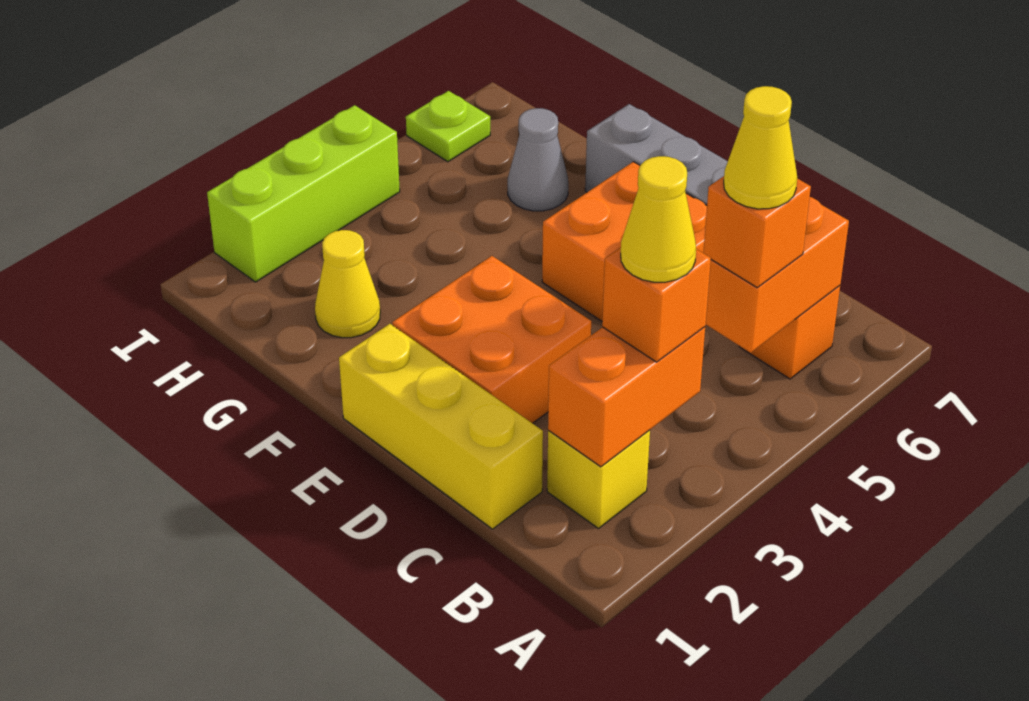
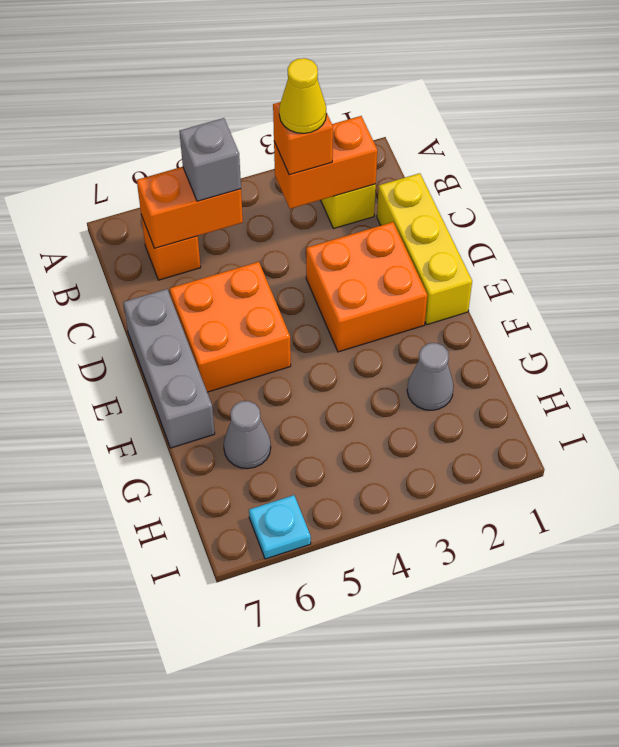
orange brick B5 level 3 -> grey brick B5 level 3
yellow cone B5 level 4 -> none
yellow cone G2 level 1 -> grey cone G2 level 1
lime brick I2:I4 level 1 -> none
lime plate I6 level 1 -> cyan plate I6 level 1

